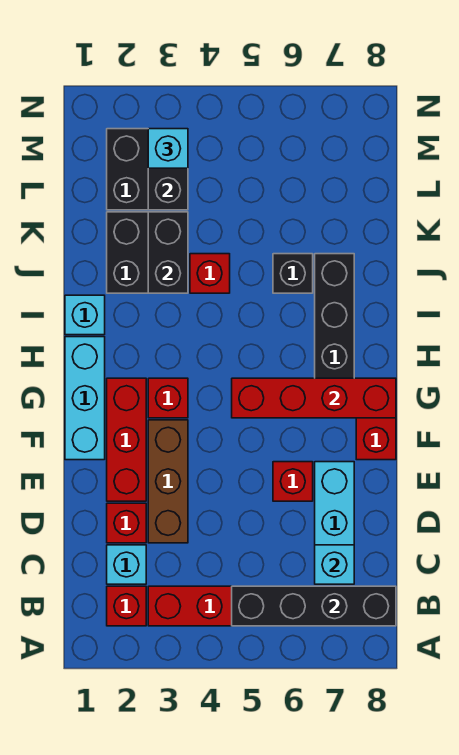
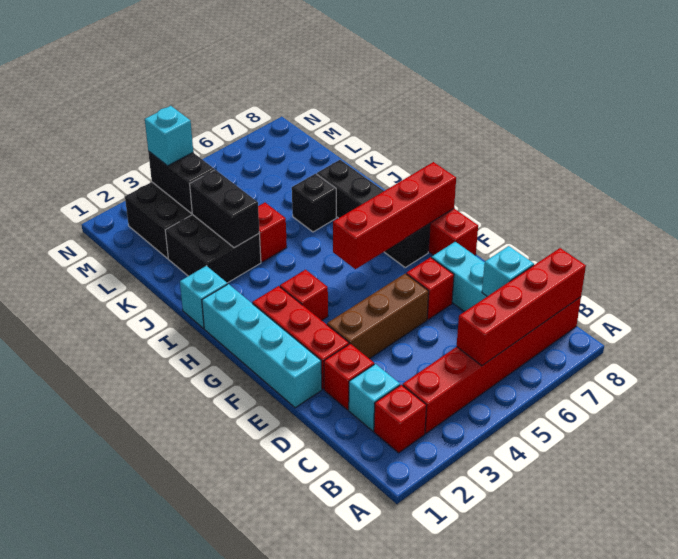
black brick B5:B8 level 2 -> red brick B5:B8 level 2
brown brick D3:F3 level 1 -> brown brick E3:E5 level 1
cyan brick F1:H1 level 1 -> cyan brick E1:H1 level 1

